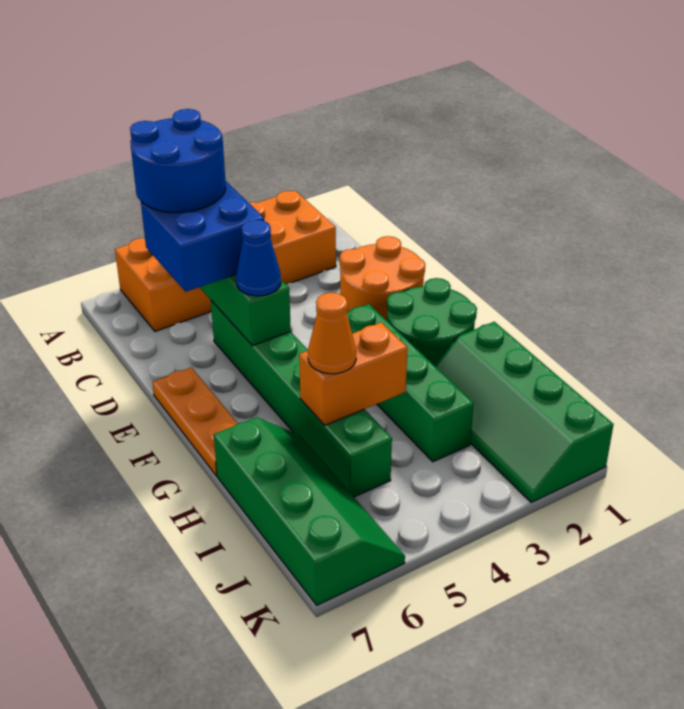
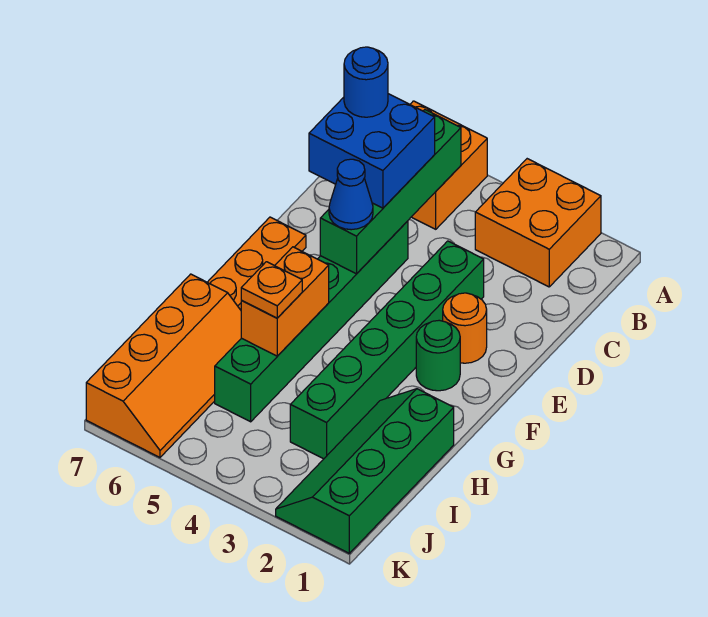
blue round brick B5:C6 level 4 -> blue round brick C6 level 4
orange round brick D1:E2 level 1 -> orange round brick E2 level 1
green round brick F1:G2 level 1 -> green round brick F2 level 1
green brick F3:I3 level 1 -> green brick D3:I3 level 1
orange brick H4:H5 level 2 -> orange brick G5:H5 level 2
orange cone H5 level 3 -> orange plate H5 level 3
green slope H6:K7 level 1 top 7 -> orange slope H6:K7 level 1 top 7

